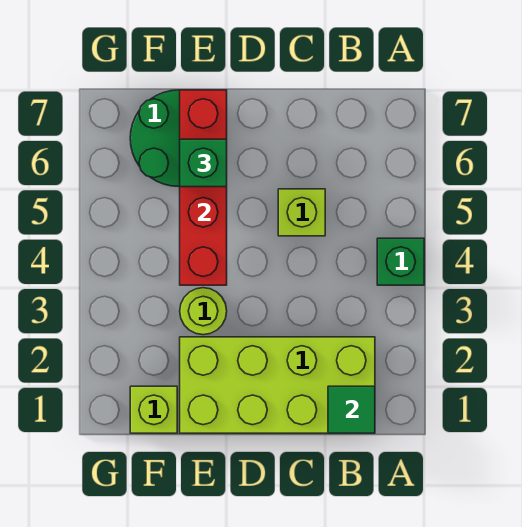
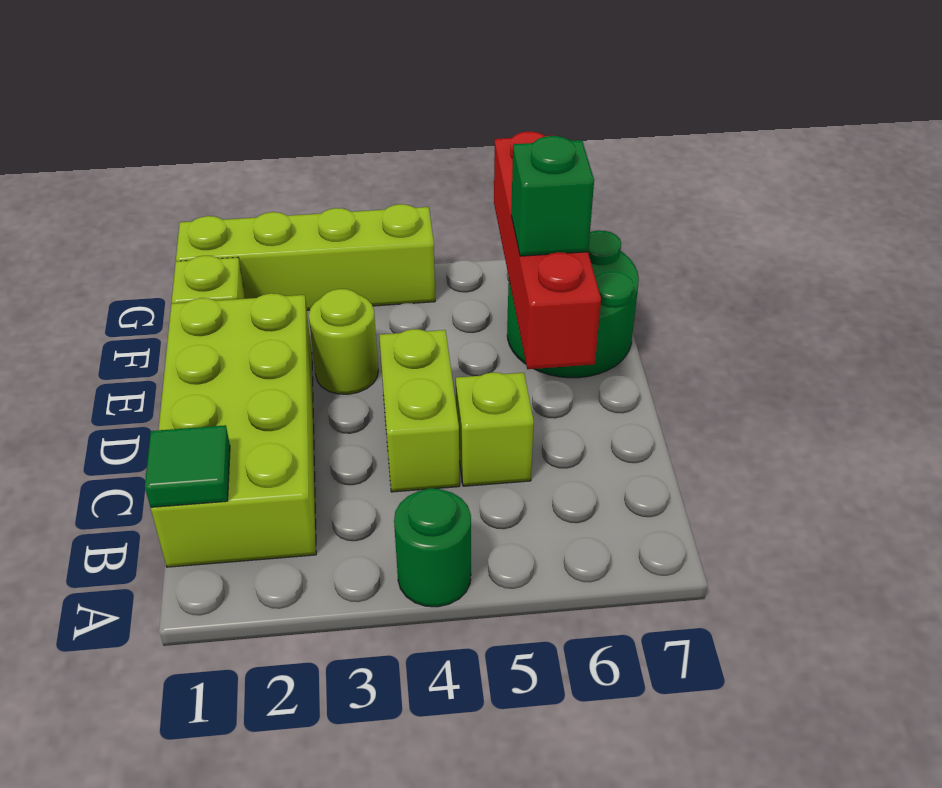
green brick A4 level 1 -> green round brick A4 level 1
none -> lime brick C4:D4 level 1
red brick E4:E7 level 2 -> red brick D6:G6 level 2
none -> lime brick G1:G4 level 1

